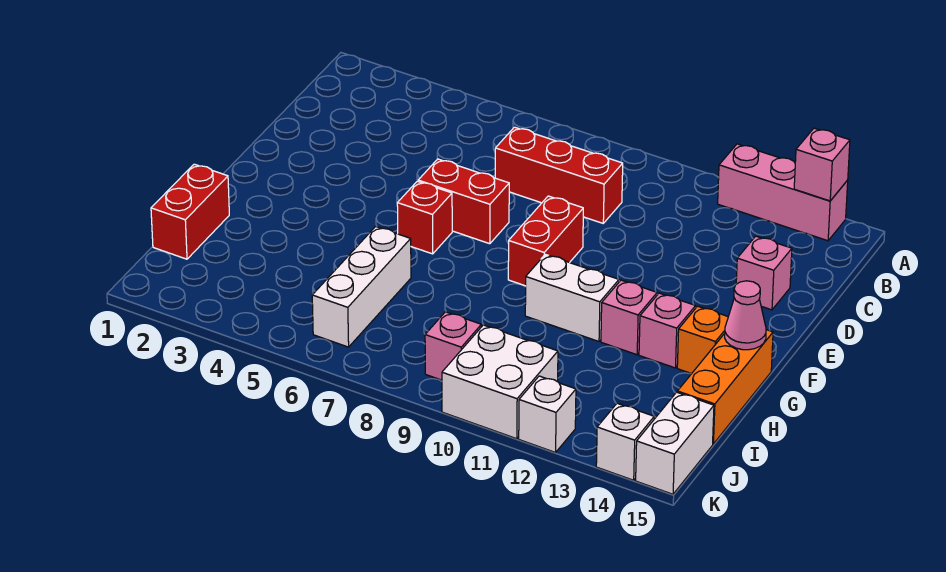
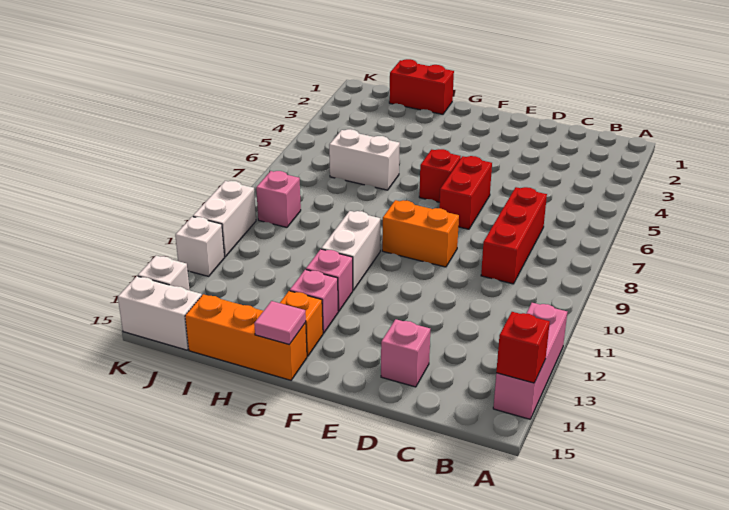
pink brick A14 level 2 -> red brick A14 level 2
red brick E9:F9 level 1 -> orange brick E9:F9 level 1
pink cone G15 level 2 -> pink tile G15 level 2
white brick H6:J6 level 1 -> white brick H6:I6 level 1
white brick J10:K11 level 1 -> white brick K10:K11 level 1

